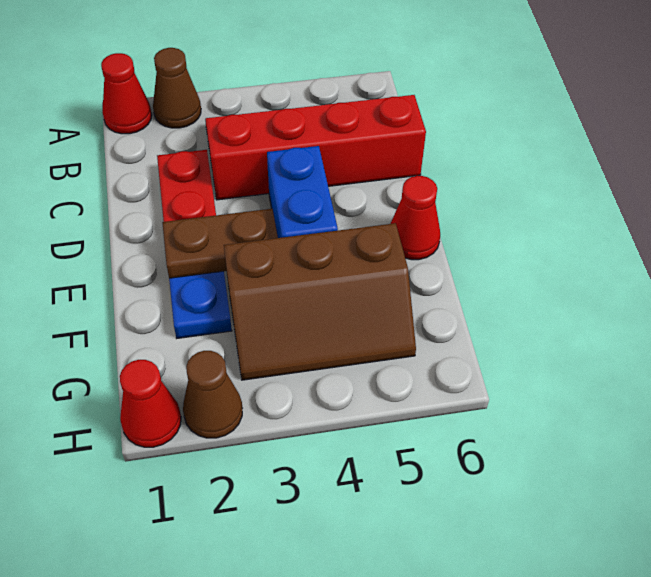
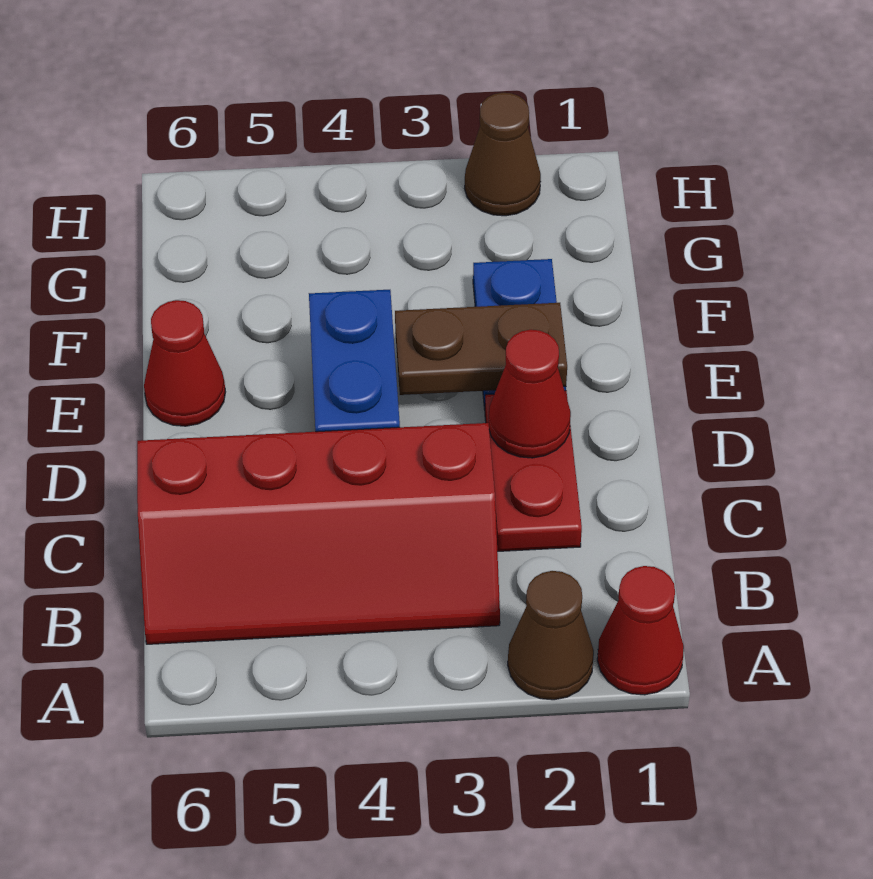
brown slope F3:G5 level 1 top F -> none
red cone H1 level 1 -> red cone D2 level 2

